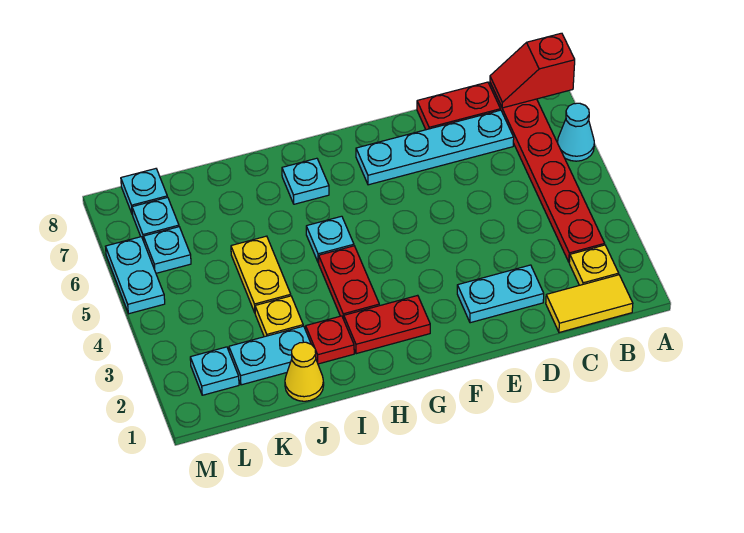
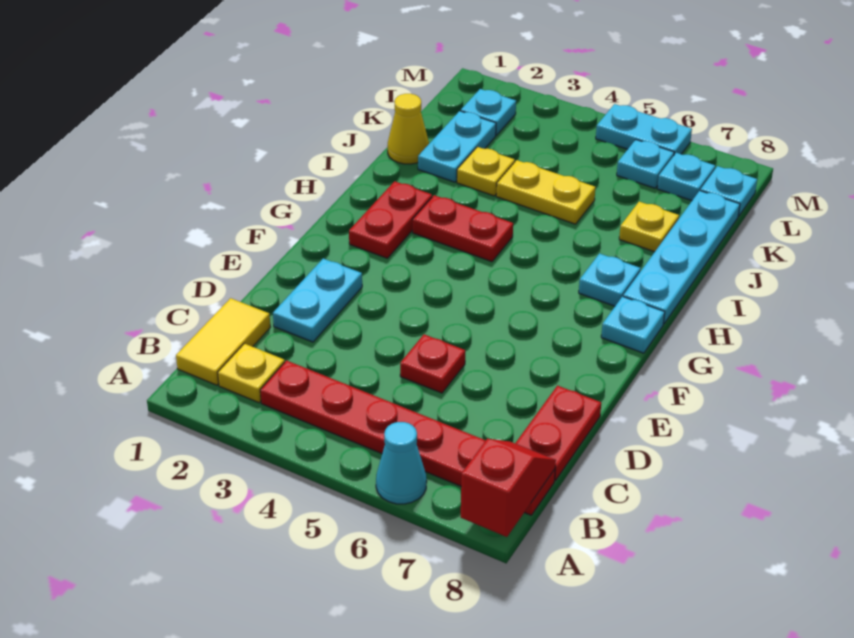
cyan plate C7:F7 level 1 -> cyan plate H8:K8 level 1
cyan plate H5 level 1 -> cyan plate G8 level 1
red plate I2 level 1 -> red plate D5 level 1
none -> yellow plate J7 level 1

